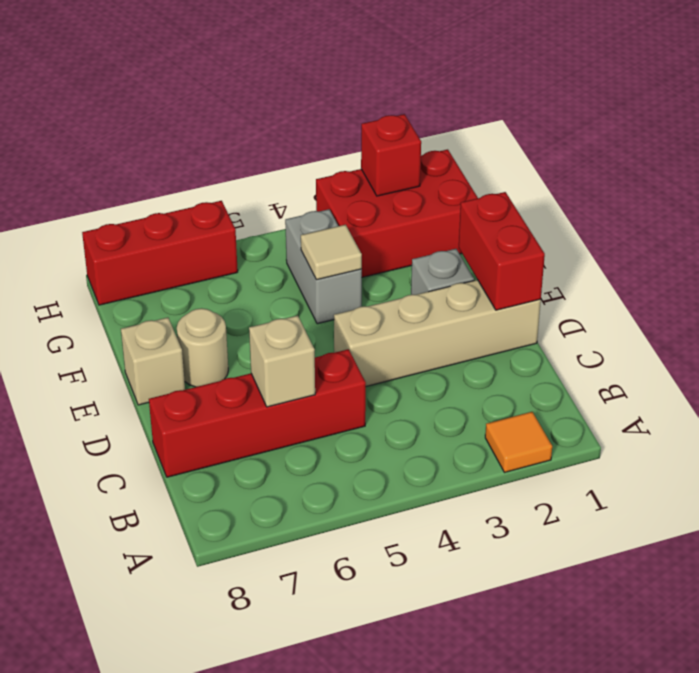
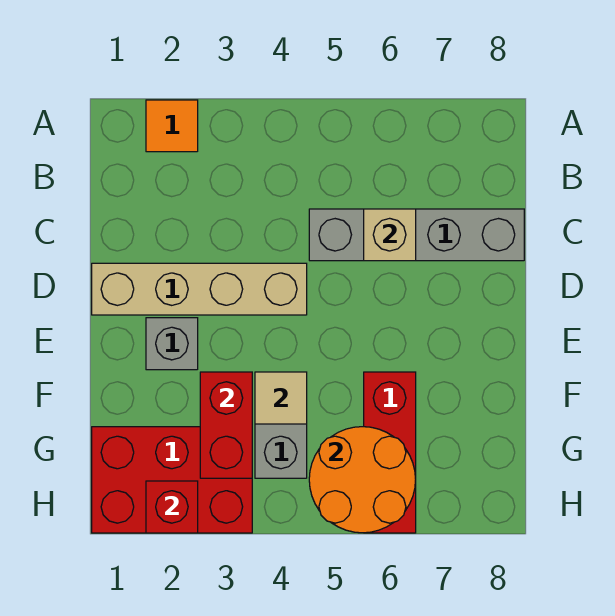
red brick C5:C8 level 1 -> grey brick C5:C8 level 1
red brick D1:E1 level 2 -> red brick F3:G3 level 2
tan round brick E7 level 1 -> none
tan brick E8 level 1 -> none
none -> orange round brick G5:H6 level 2
red brick H6:H8 level 1 -> red brick F6:H6 level 1

